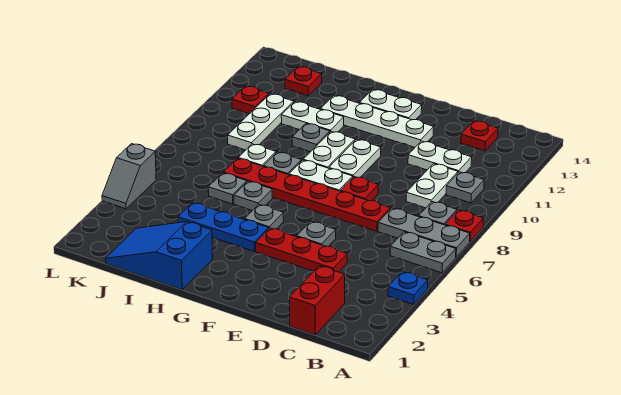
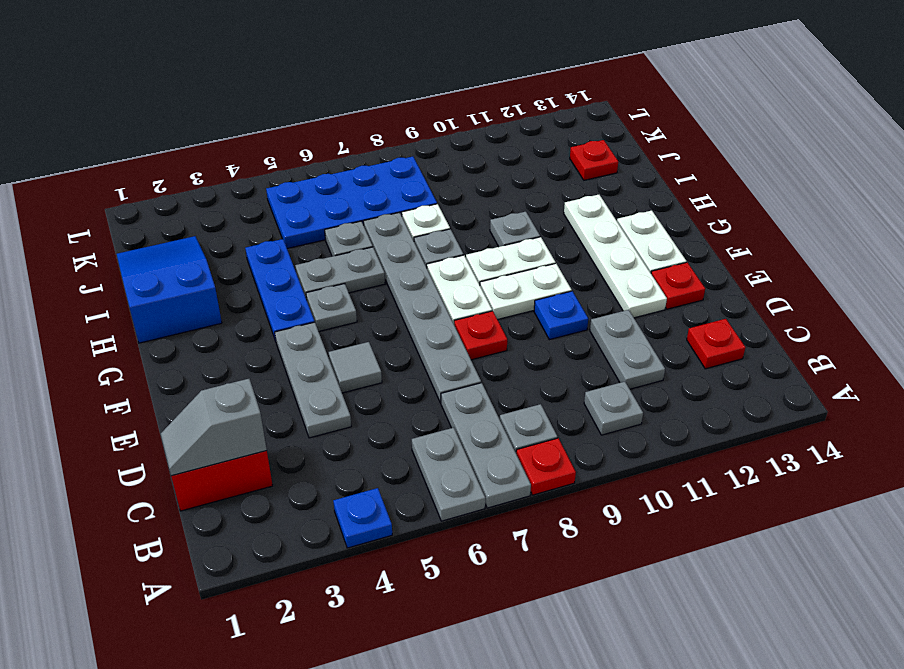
white plate C9:C10 level 1 -> none
white plate C11:D11 level 1 -> grey plate C11:D11 level 1
red plate D4:F4 level 1 -> grey plate D4:F4 level 1
red plate D7:I7 level 1 -> grey plate D7:I7 level 1
grey plate E5 level 1 -> grey tile E5 level 1
none -> blue plate E10 level 1
grey plate H6 level 1 -> grey plate H5:H6 level 1
white plate H11:I11 level 1 -> none
none -> blue plate J5:K8 level 1
white plate J9:J11 level 1 -> none
red plate K11 level 1 -> red plate E13 level 1
grey slope L4:L5 level 1 top 5 -> grey slope C1:C2 level 2 top 2

